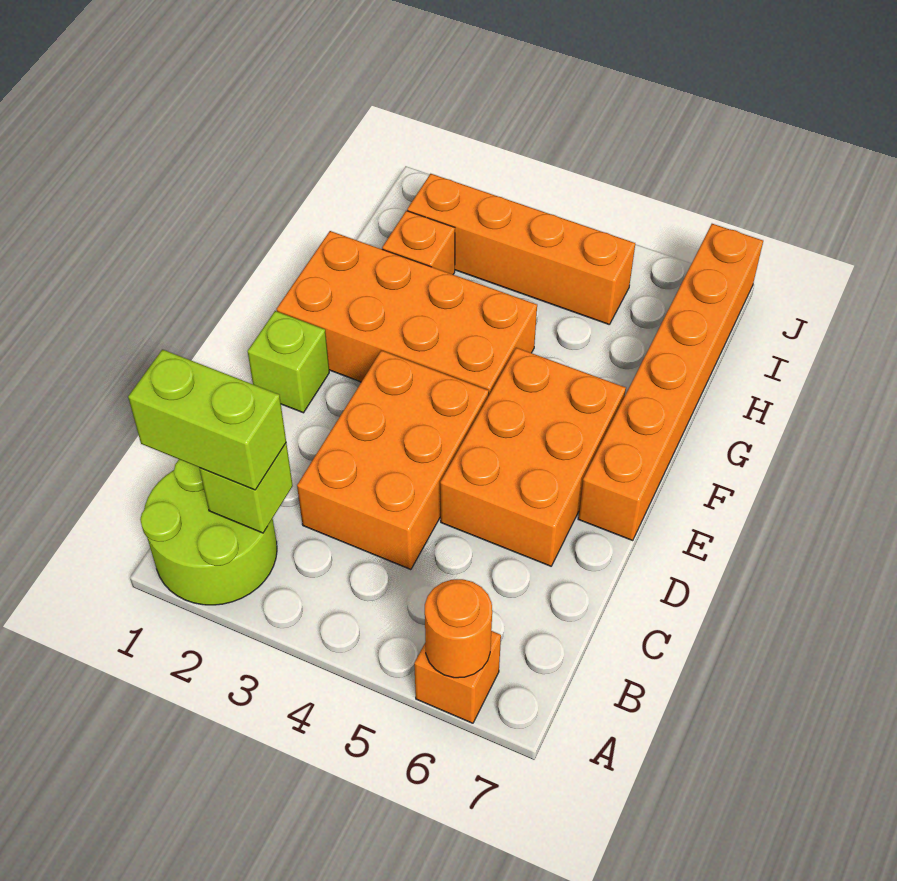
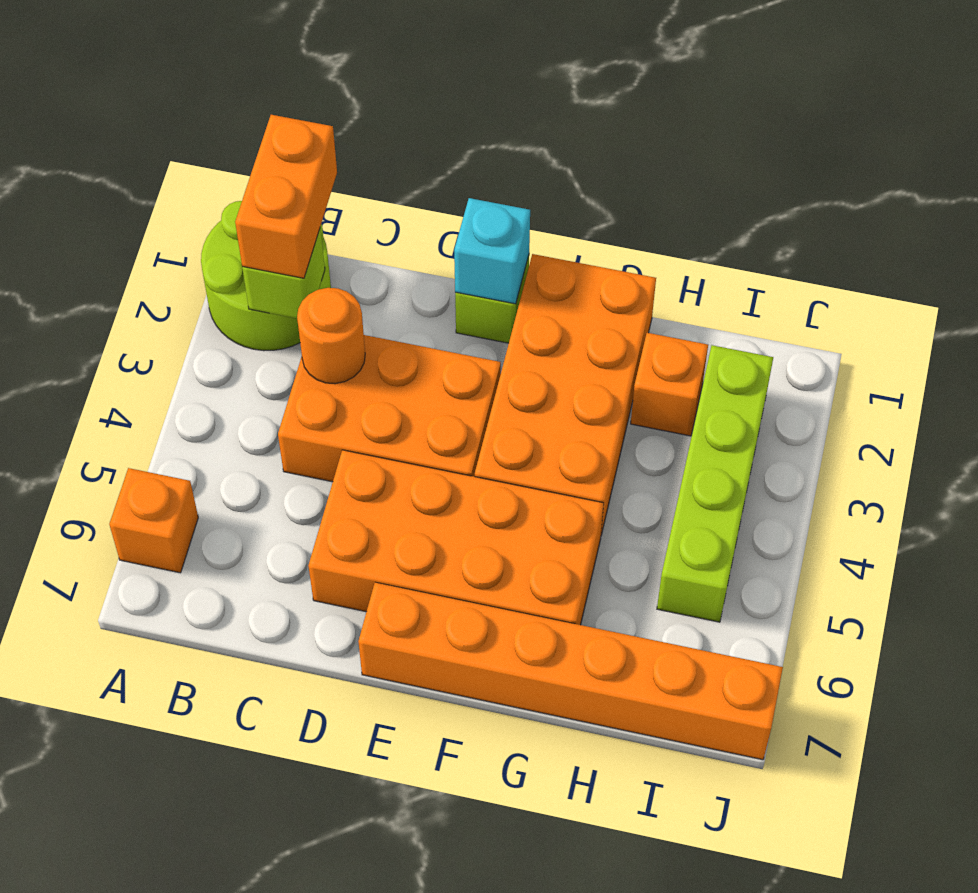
orange round brick A6 level 2 -> orange round brick C3 level 2
lime brick B1:B2 level 3 -> orange brick B1:B2 level 3
orange brick D5:F6 level 1 -> orange brick D5:G6 level 1
none -> cyan brick E1 level 2
orange brick I2:I5 level 1 -> lime brick I2:I5 level 1

